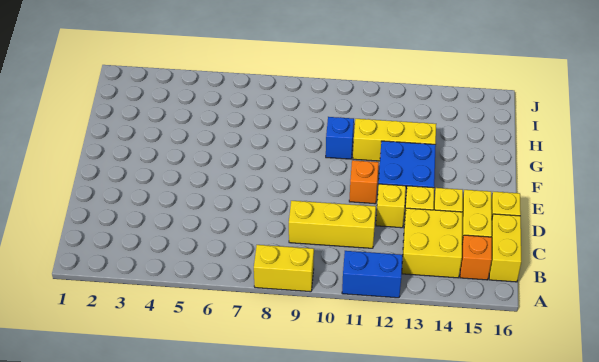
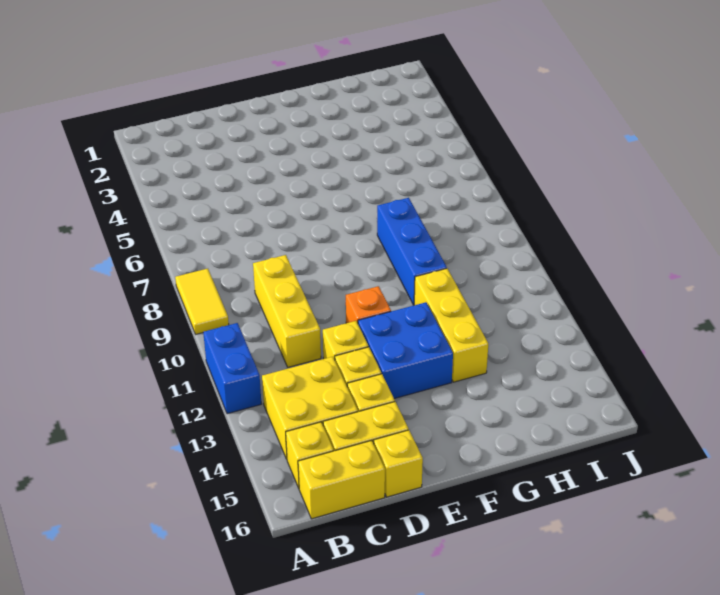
yellow brick A8:A9 level 1 -> yellow tile A8:A9 level 1
orange brick B15 level 1 -> yellow brick B15 level 1
blue brick G10 level 1 -> blue brick G8:G10 level 1

